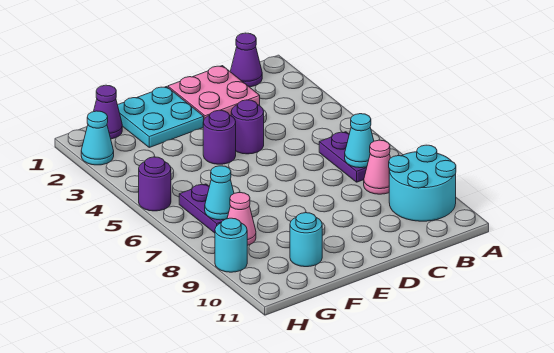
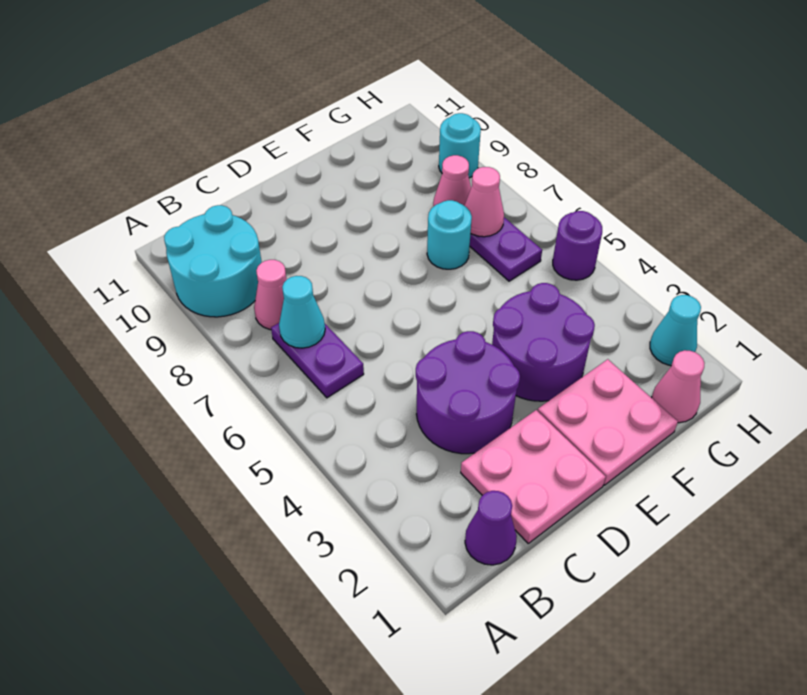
purple round brick D4 level 1 -> purple round brick C3:D4 level 1
cyan plate E1:F2 level 1 -> pink plate E1:F2 level 1
purple round brick E4 level 1 -> purple round brick E3:F4 level 1
cyan round brick F10 level 1 -> cyan round brick F7 level 1
purple cone G1 level 1 -> pink cone G1 level 1
cyan cone G7 level 2 -> pink cone G7 level 2

